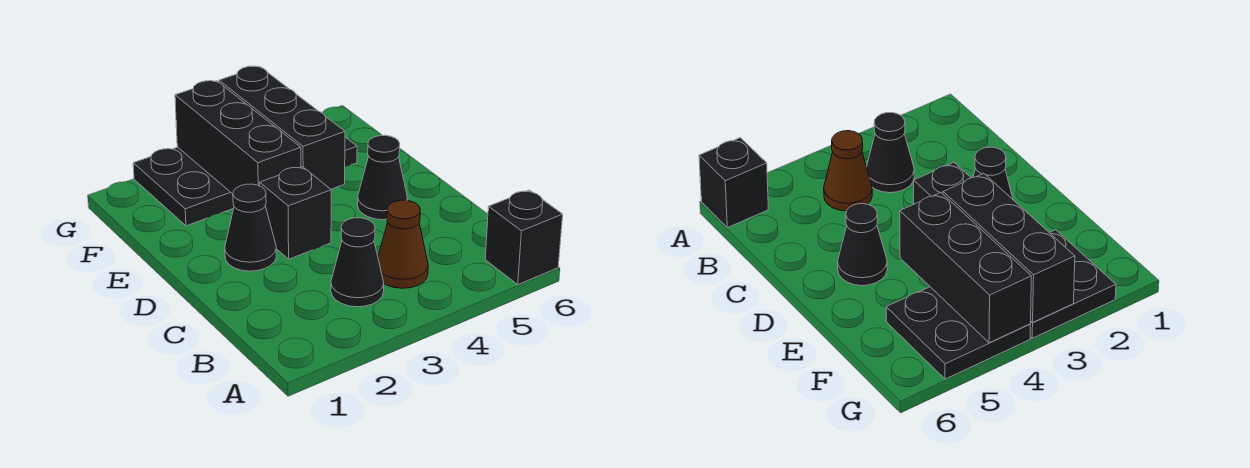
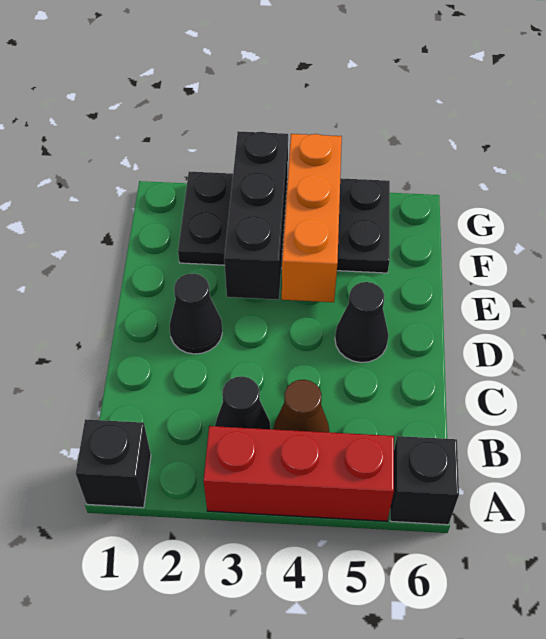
none -> red brick A3:A5 level 1
black brick D3 level 1 -> black brick A1 level 1
black brick E4:G4 level 2 -> orange brick E4:G4 level 2

